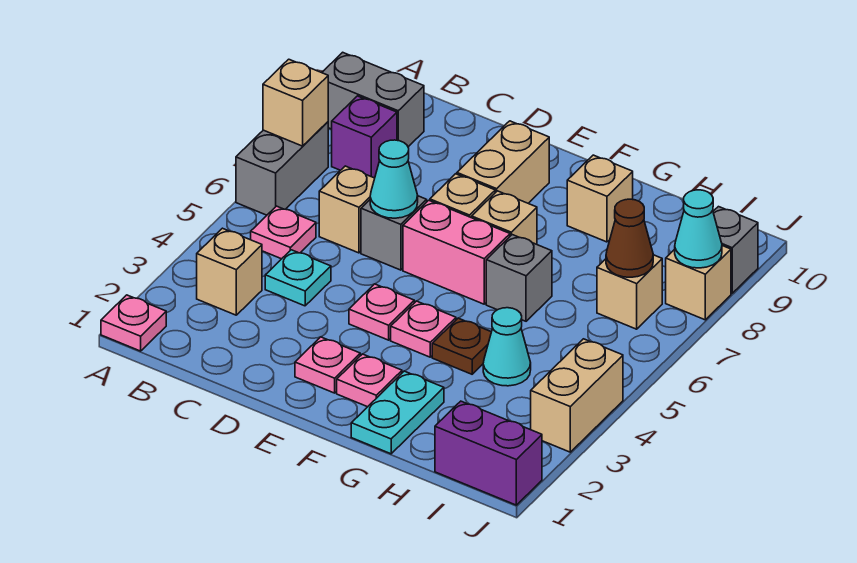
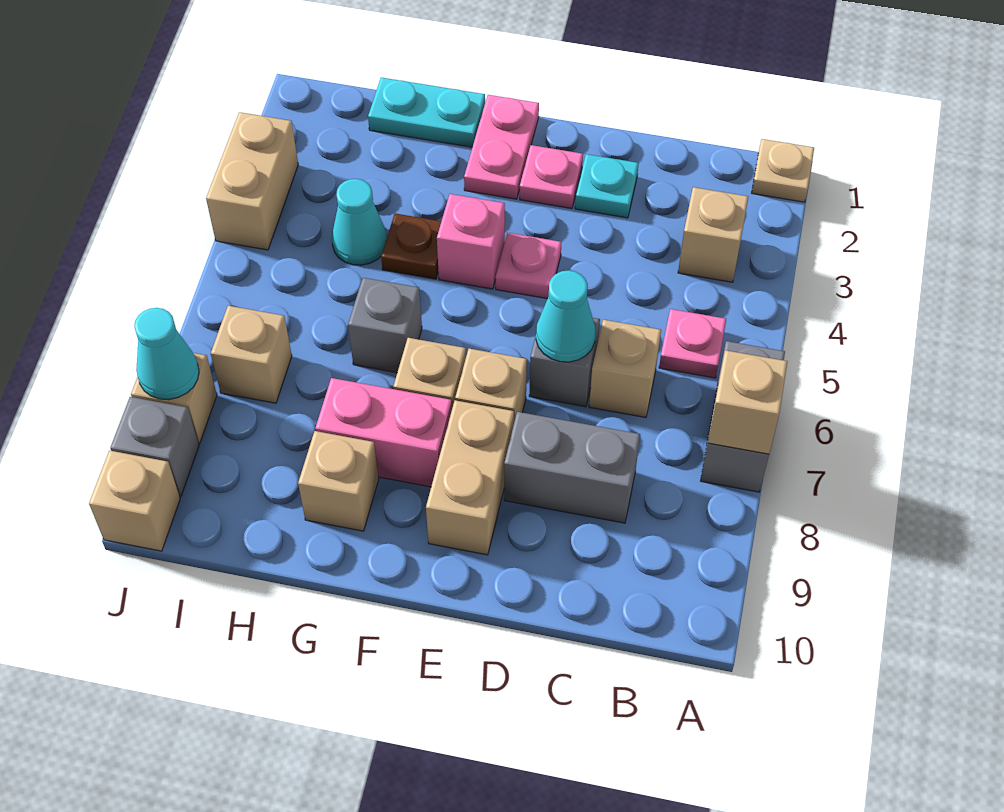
pink plate A1 level 1 -> tan plate A1 level 1
grey brick A9:B9 level 1 -> grey brick C8:D8 level 1
purple brick B8 level 1 -> none
cyan plate C4 level 1 -> cyan plate D2 level 1
pink brick E6:F6 level 1 -> pink brick F8:G8 level 1
pink plate F2 level 1 -> pink plate F1:F2 level 1
pink plate F4 level 1 -> pink brick F4 level 1
cyan plate G1:G2 level 1 -> cyan plate G1:H1 level 1
purple brick I1:J1 level 1 -> none
brown cone I7 level 2 -> none
none -> tan brick J10 level 1

